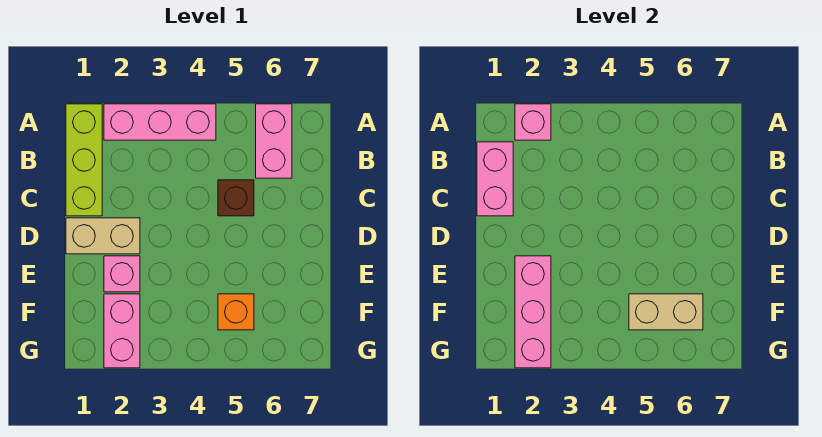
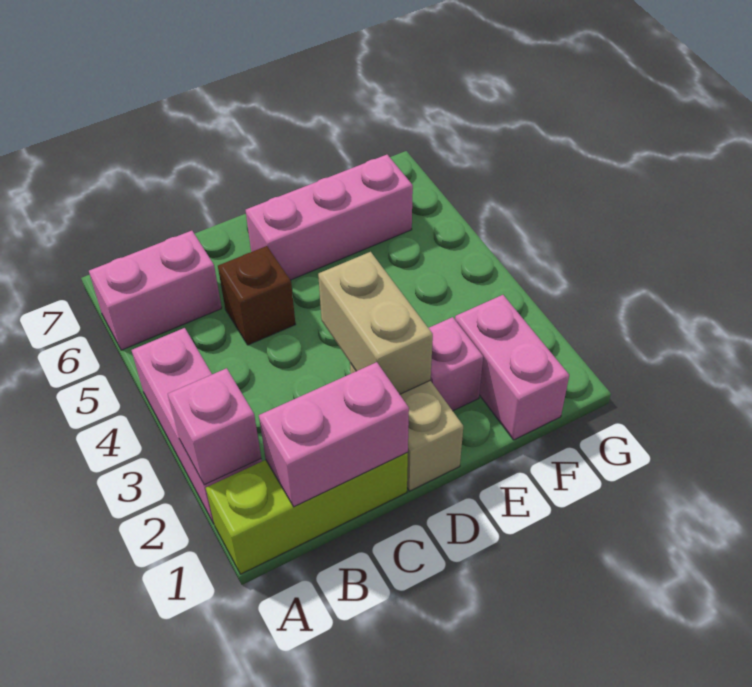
pink brick E2:G2 level 2 -> pink brick D6:F6 level 1
pink brick F2:G2 level 1 -> pink brick F1:F2 level 1
orange brick F5 level 1 -> none
tan brick F5:F6 level 2 -> tan brick D2:D3 level 2

